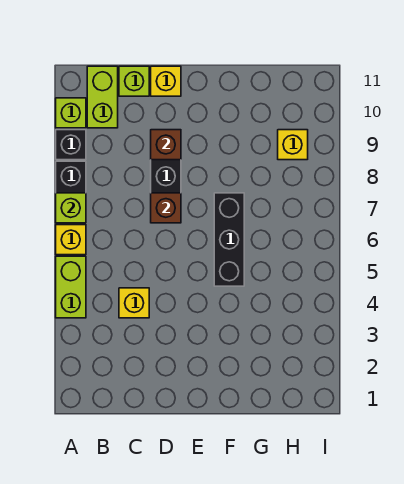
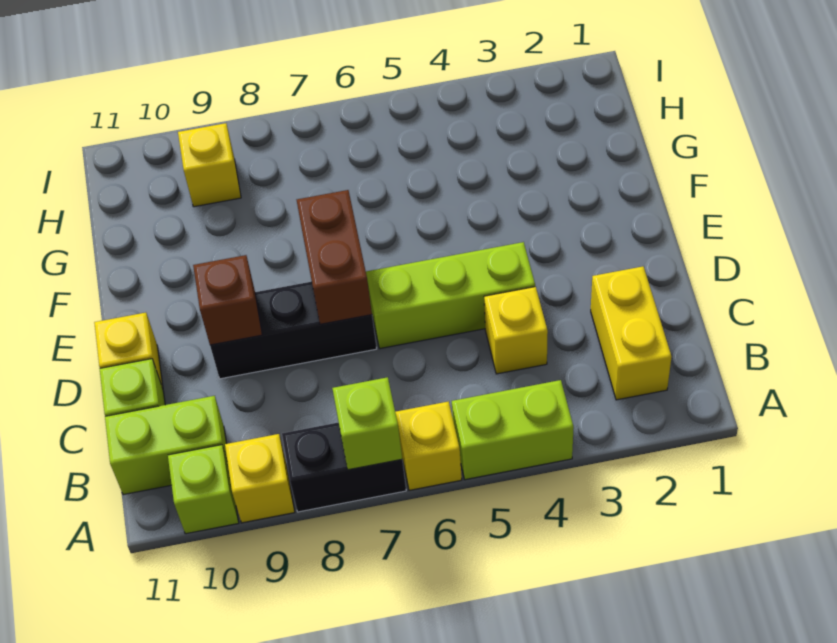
black brick A9 level 1 -> yellow brick A9 level 1
none -> yellow brick B2:C2 level 1
none -> lime brick D4:D6 level 1
brown brick D7 level 2 -> brown brick D7:E7 level 2
black brick F5:F7 level 1 -> none

